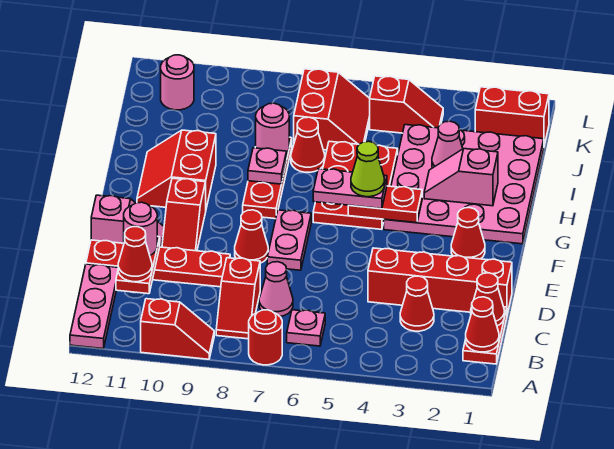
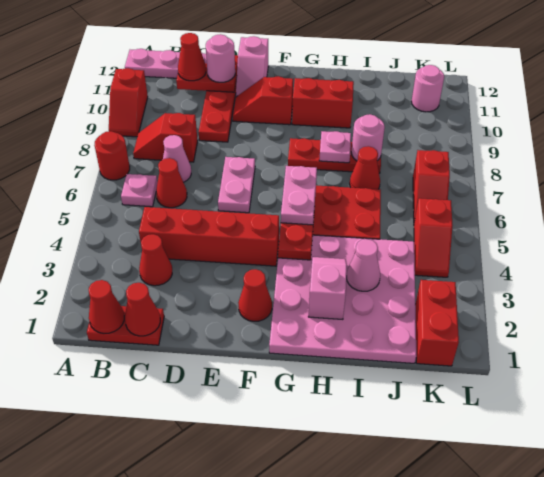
red brick D1:D4 level 1 -> red brick C4:F4 level 1
pink plate E7:F7 level 1 -> pink plate E6:E7 level 1
red cone E8 level 1 -> red cone C6 level 1
lime cone G5 level 4 -> none
red slope J6:K7 level 1 top 7 -> red slope K6:K7 level 1 top 7

